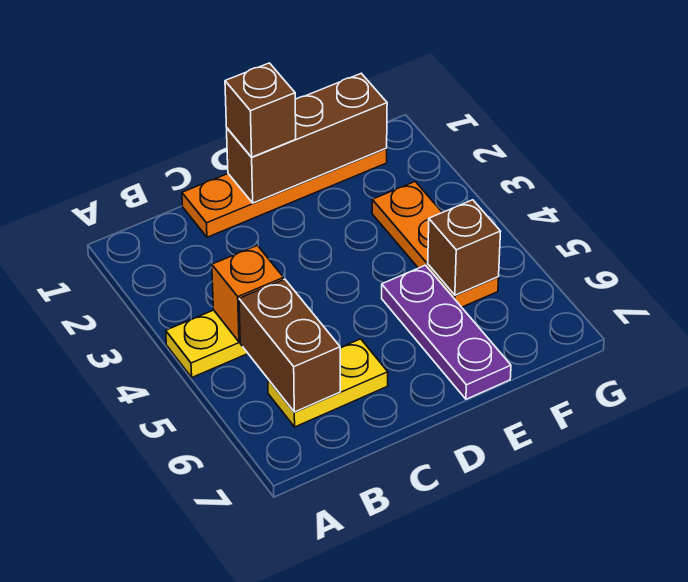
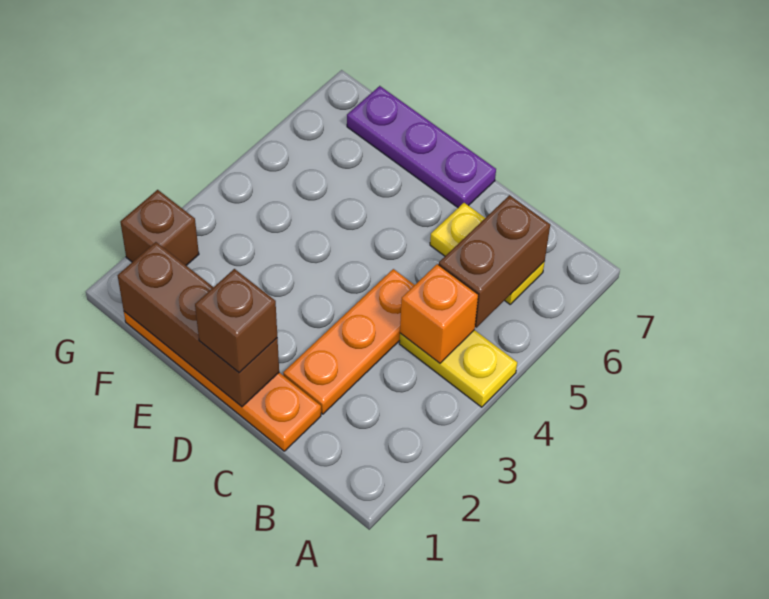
purple plate E5:E7 level 1 -> purple plate D7:F7 level 1
orange plate F3:F5 level 1 -> orange plate C2:C4 level 1
brown brick F5 level 2 -> brown brick G2 level 1

